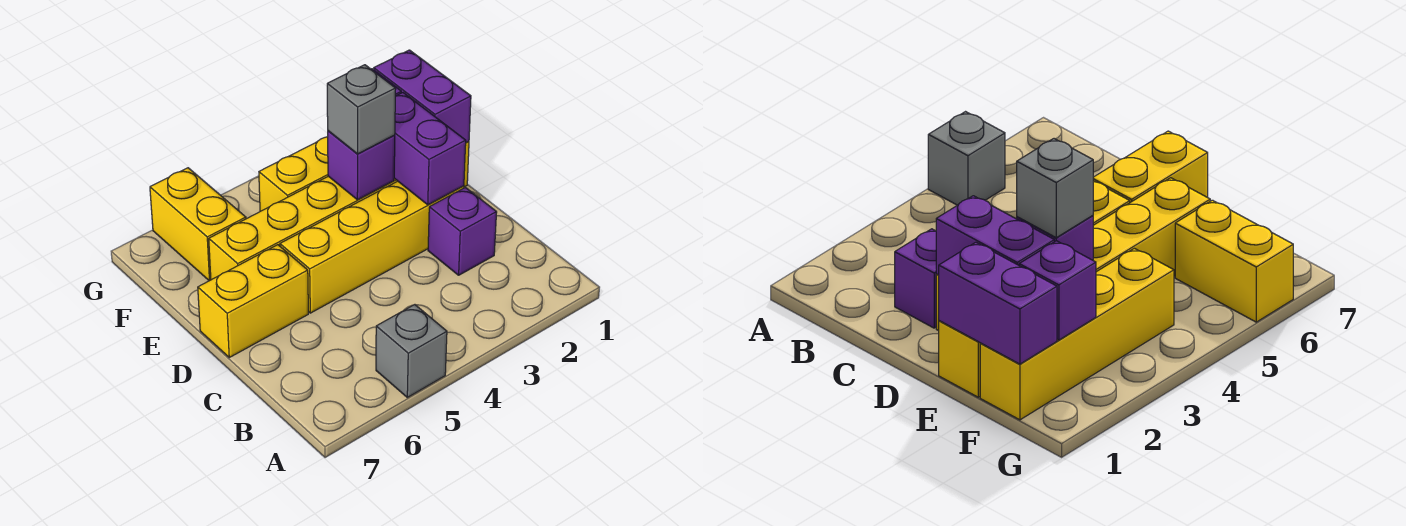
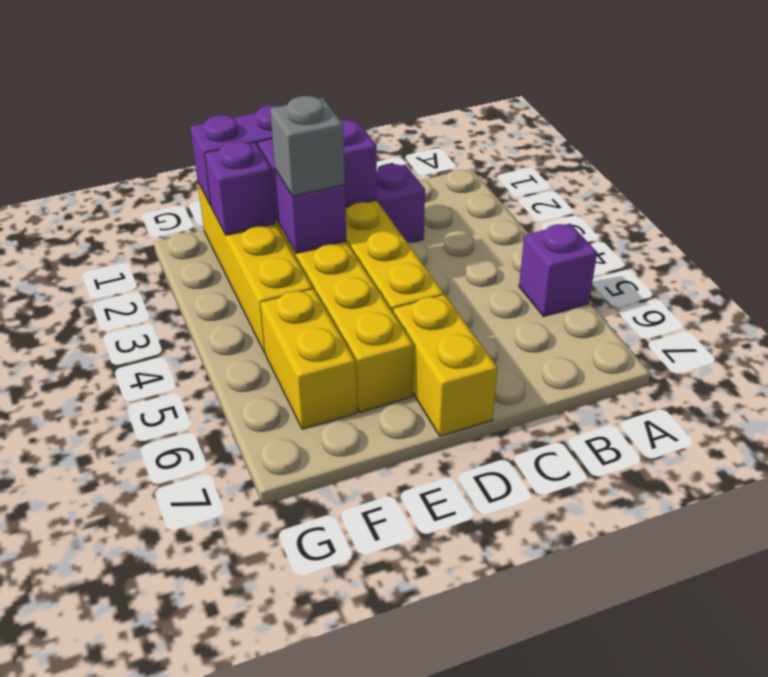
grey brick A5 level 1 -> purple brick A5 level 1
yellow brick F6:G6 level 1 -> yellow brick F5:F6 level 1

